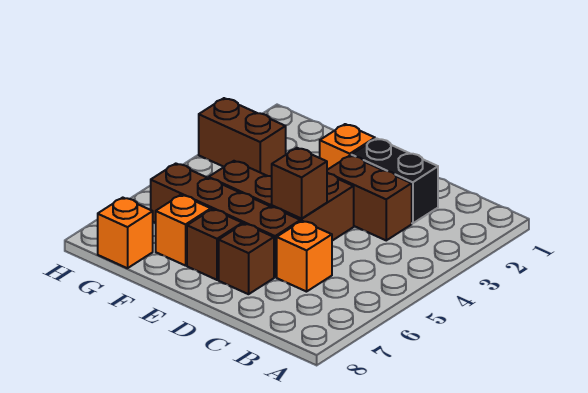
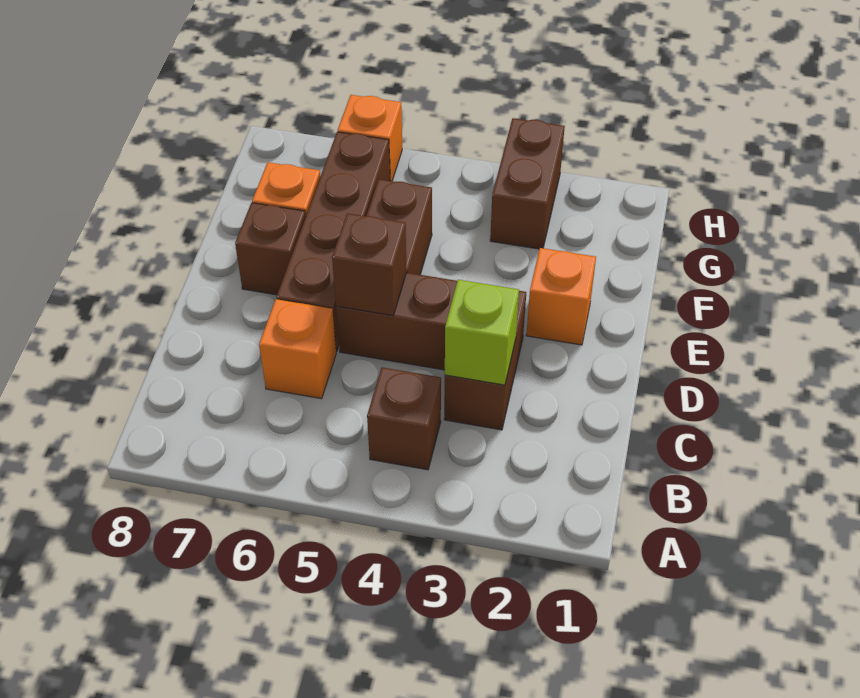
black brick C2:D2 level 1 -> none
none -> lime brick C3 level 2
brown brick D7 level 1 -> brown brick B4 level 1
orange brick G8 level 1 -> orange brick H6 level 1

